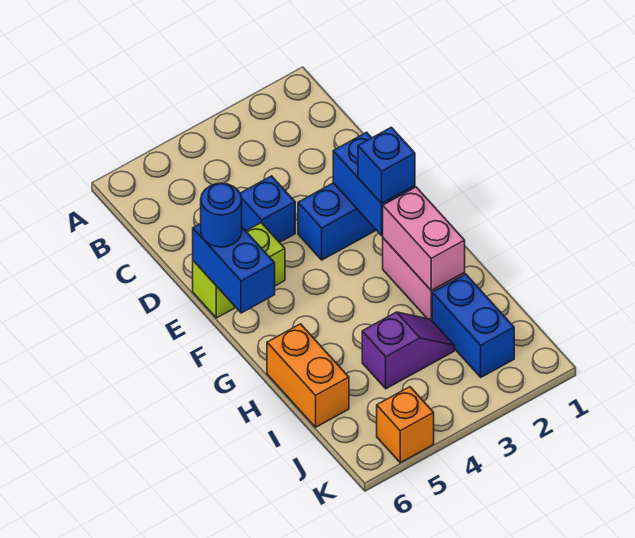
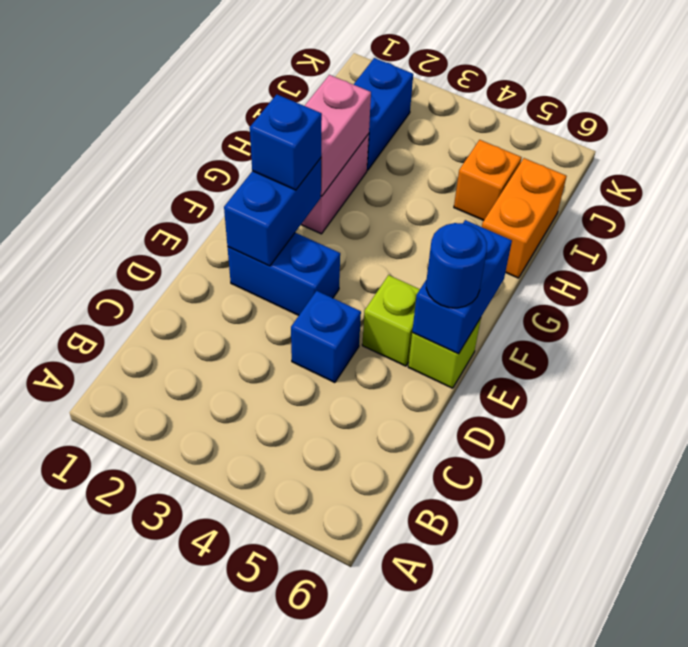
purple slope I3:I4 level 1 top 4 -> none
orange brick K5 level 1 -> orange brick I5 level 1

